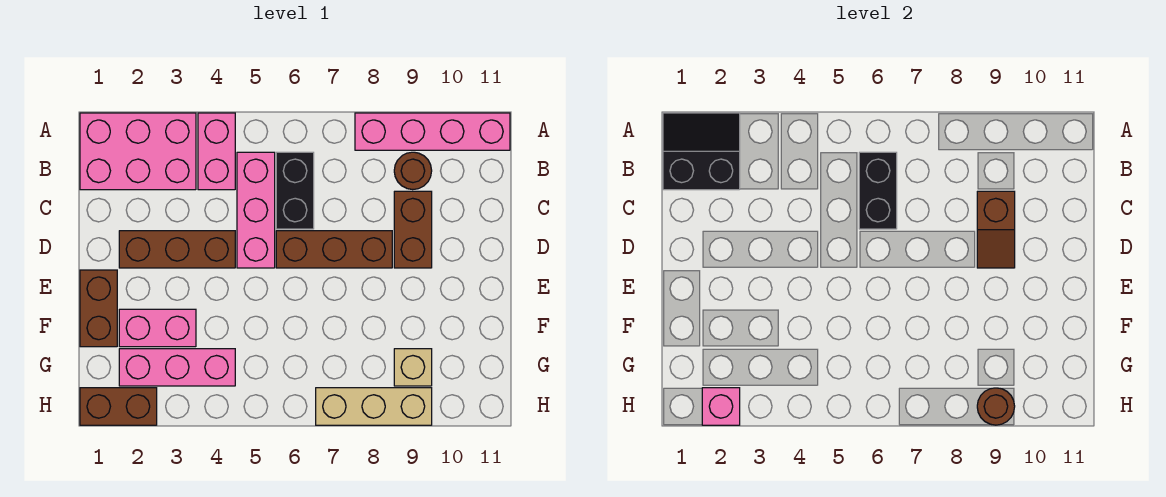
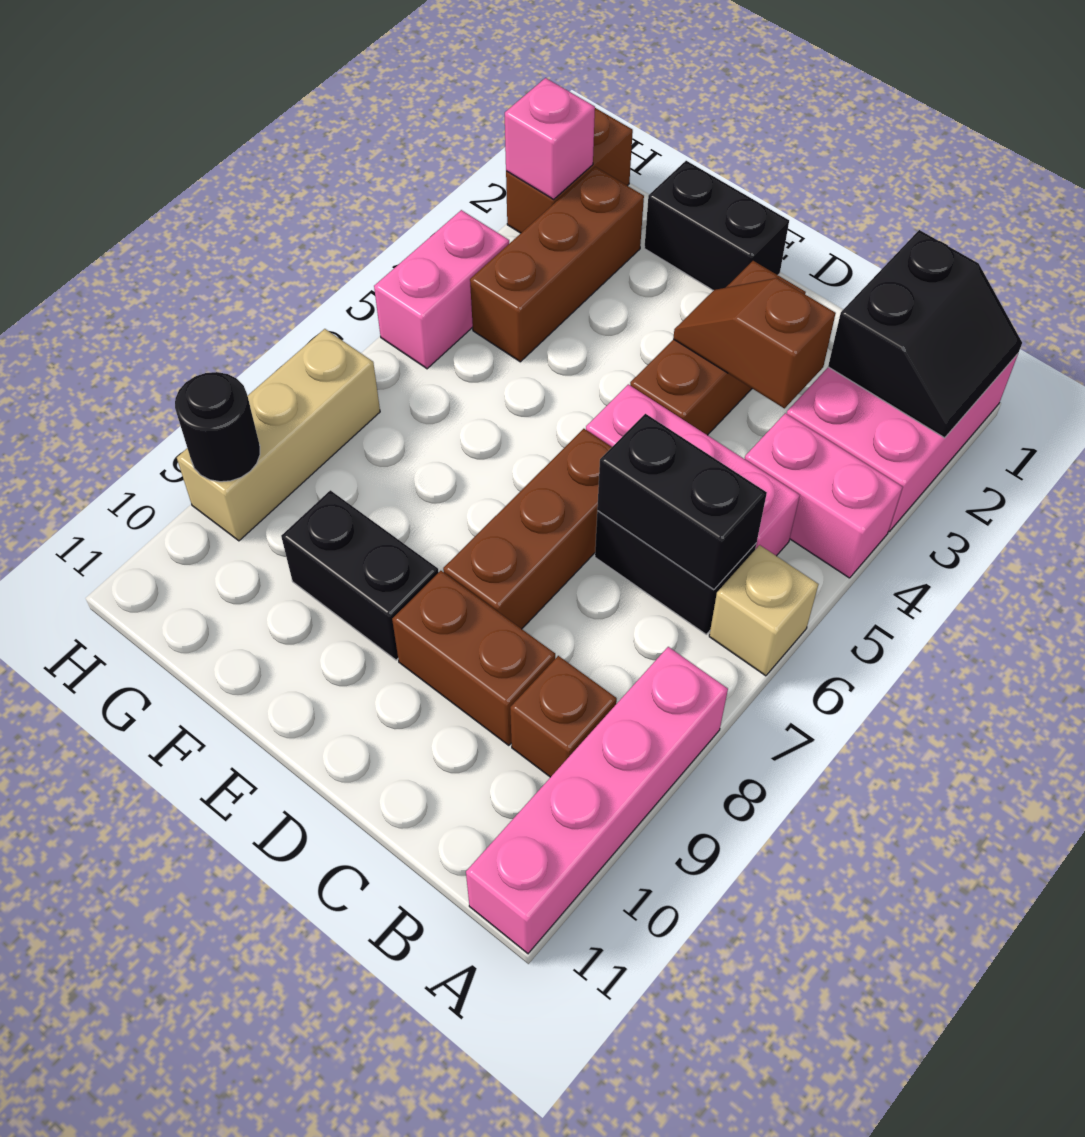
brown round brick B9 level 1 -> brown brick B9 level 1
brown slope C9:D9 level 2 top C -> brown slope C3:D3 level 2 top C
brown brick E1:F1 level 1 -> black brick E1:F1 level 1
none -> black brick E9:F9 level 1
pink brick F2:F3 level 1 -> pink brick H4:H5 level 1
pink brick G2:G4 level 1 -> brown brick G2:G4 level 1
tan brick G9 level 1 -> tan brick A6 level 1
brown round brick H9 level 2 -> black round brick H9 level 2

